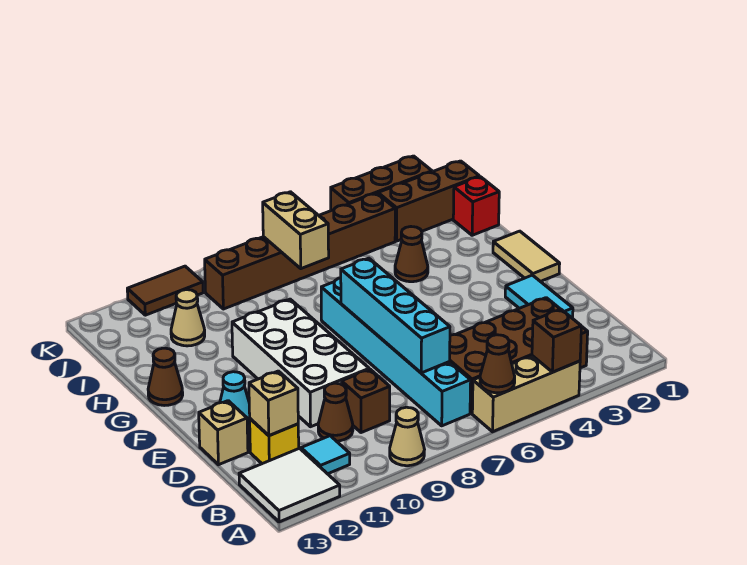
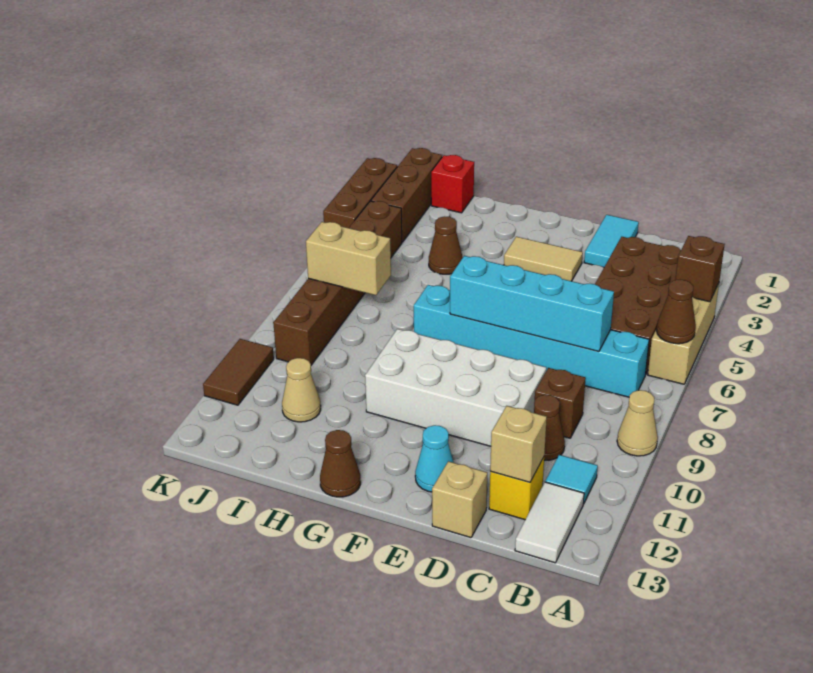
white tile A12:B13 level 1 -> white tile B12:B13 level 1
cyan tile D2:E2 level 1 -> cyan tile D1:D2 level 1
tan tile F1:G1 level 1 -> tan tile E3:F3 level 1

